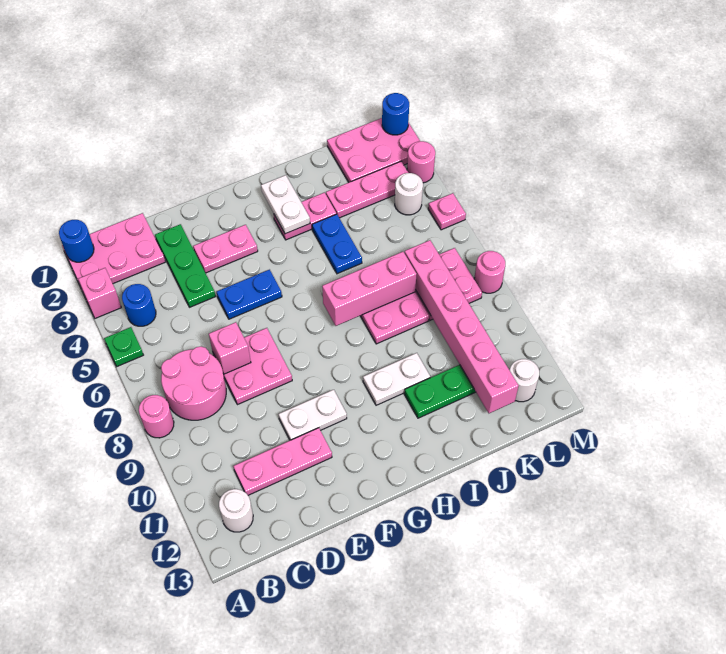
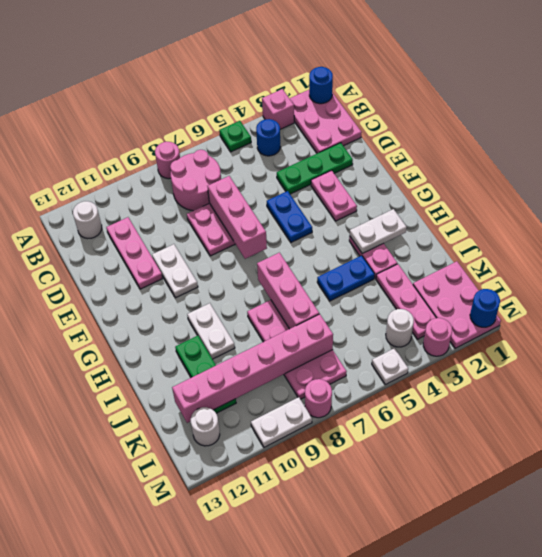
pink brick D7 level 2 -> pink brick D7:F7 level 2
pink plate M5 level 1 -> white plate M5 level 1
none -> white plate M9:M10 level 1

